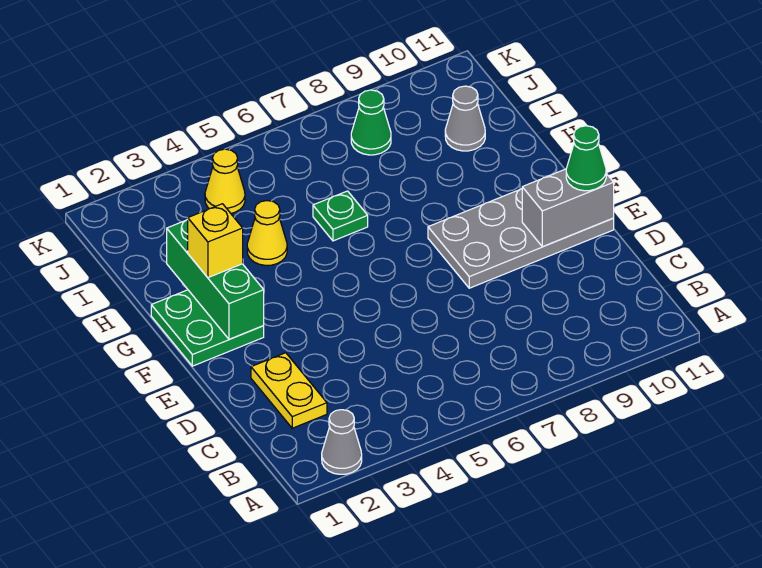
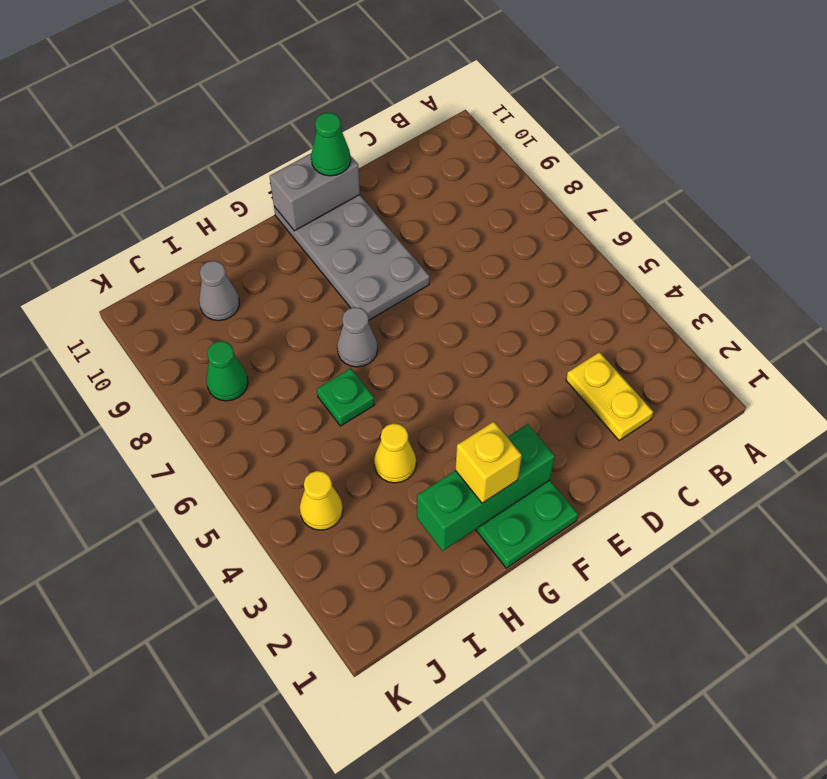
grey cone A2 level 1 -> grey cone G7 level 1
yellow plate C2:D2 level 1 -> yellow plate C2:C3 level 1
grey brick E10:E11 level 2 -> grey brick E11:F11 level 2

